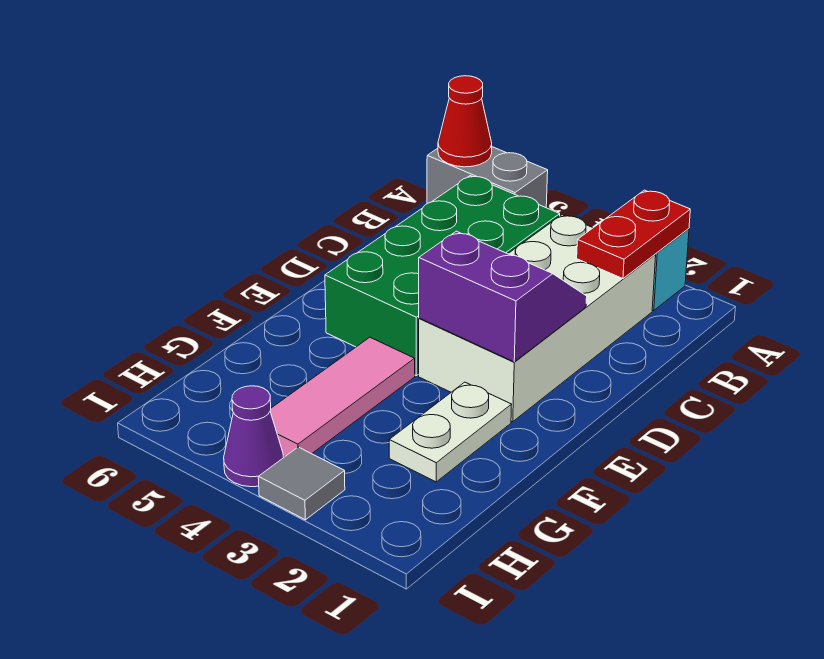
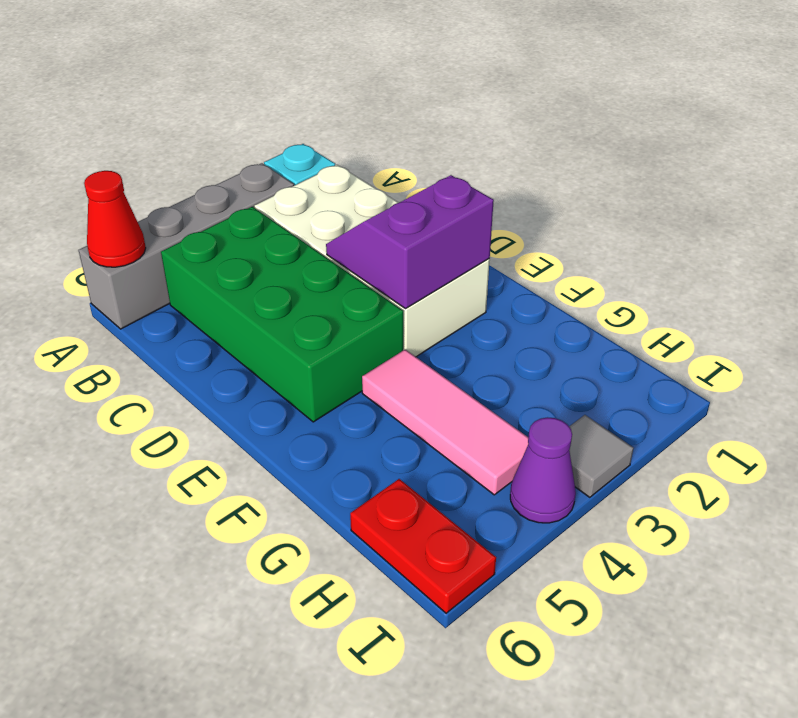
red plate A2:B2 level 2 -> red plate H6:I6 level 1
grey brick A5:A6 level 1 -> grey brick A3:A6 level 1
white plate F2:G2 level 1 -> none

